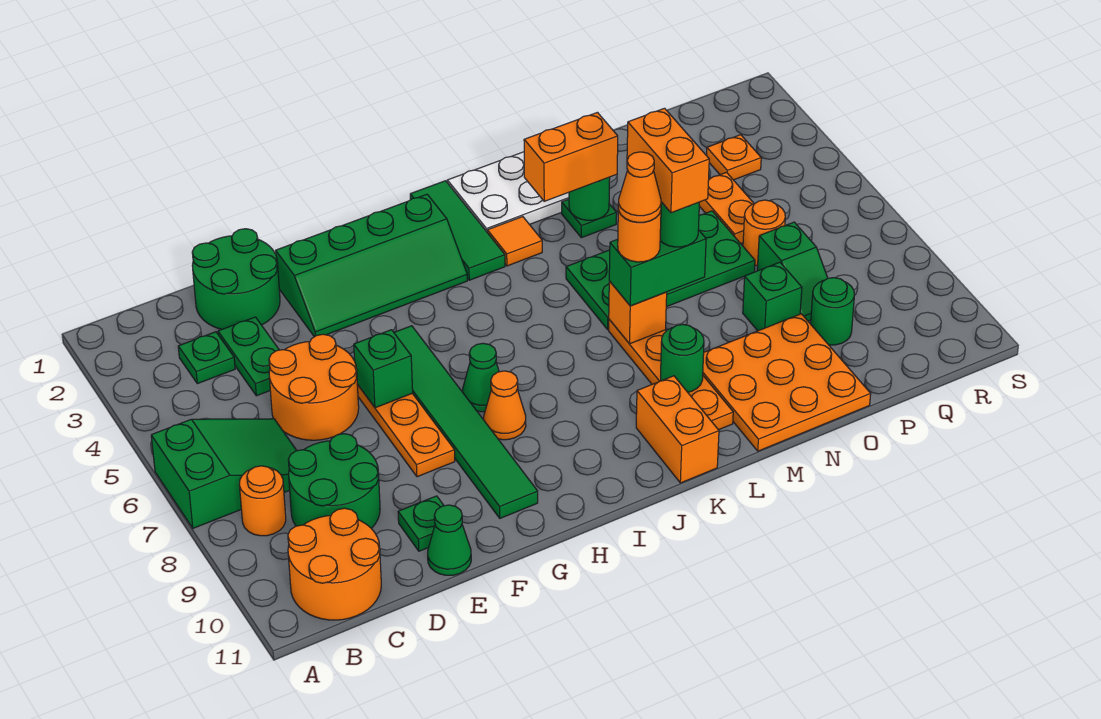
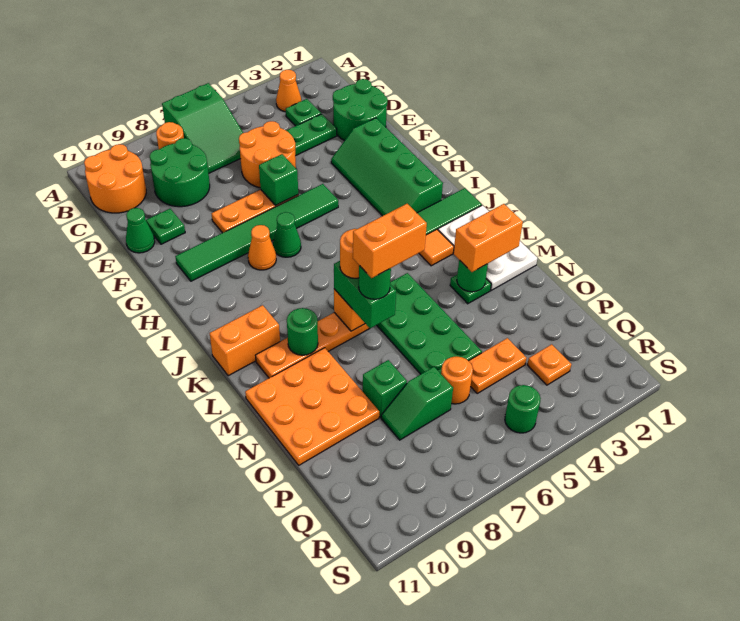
orange brick L3:M3 level 3 -> orange brick M2:M3 level 3
orange cone L7 level 5 -> orange cone B3 level 1
green round brick P9 level 1 -> green round brick R5 level 1

